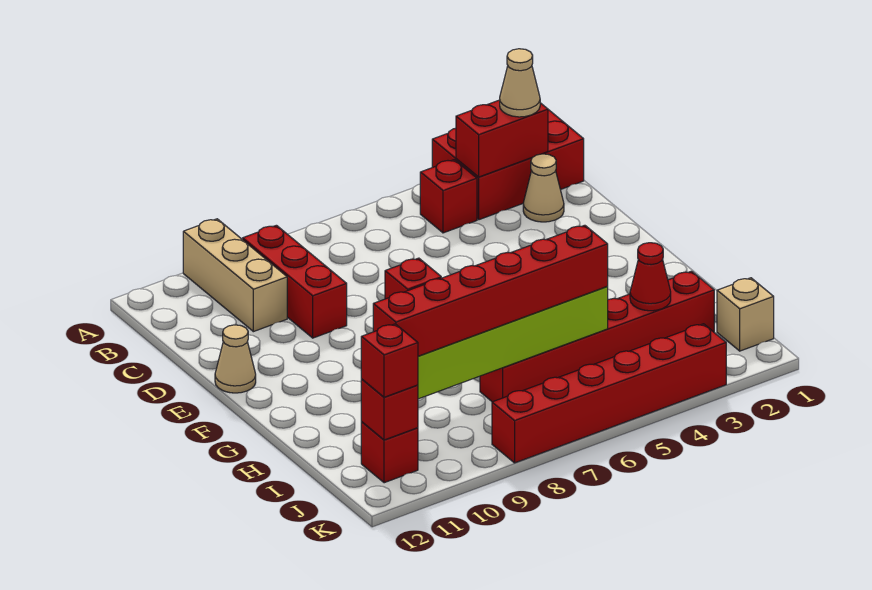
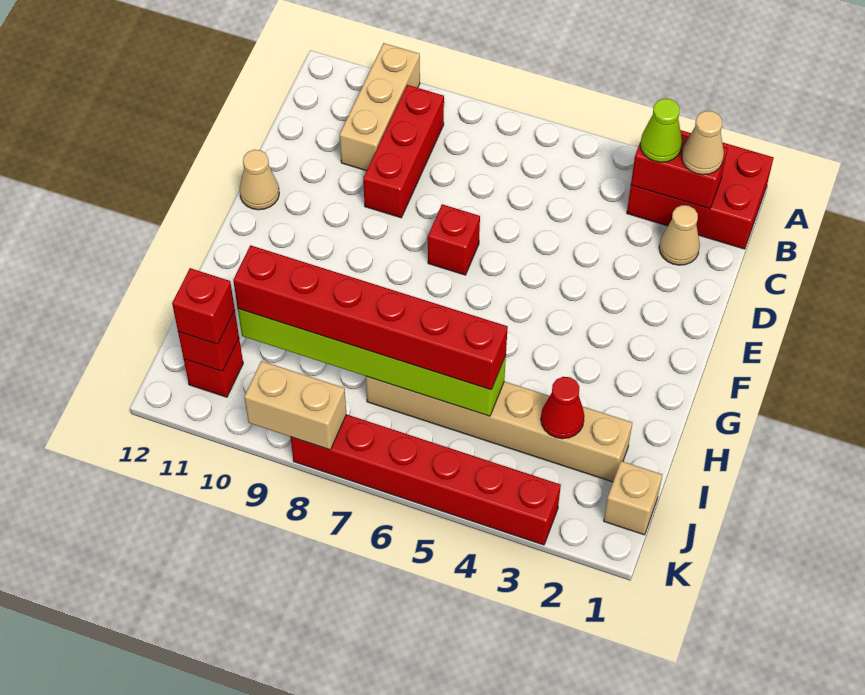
none -> lime cone B3 level 3
red brick B4 level 1 -> none
red brick I2:I7 level 1 -> tan brick I2:I7 level 1
none -> tan brick K8:K9 level 2

